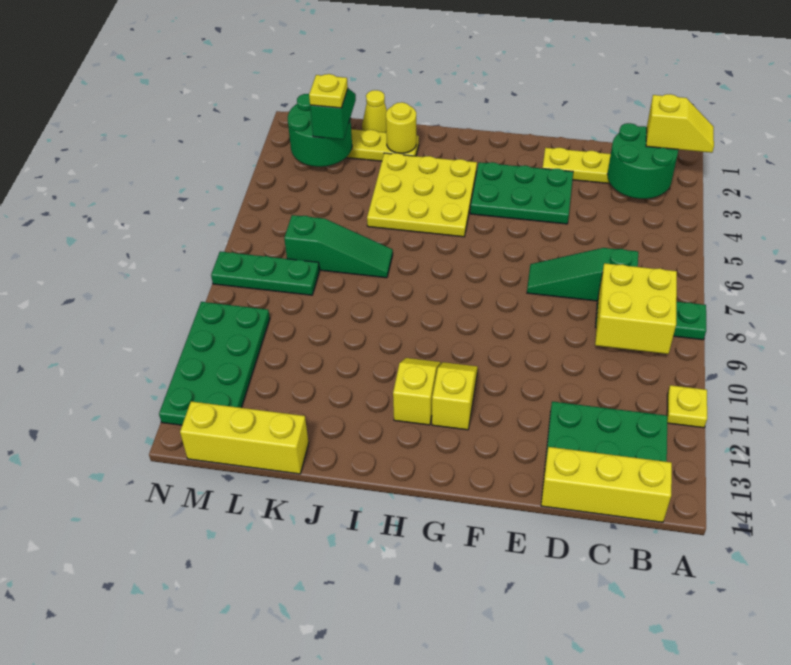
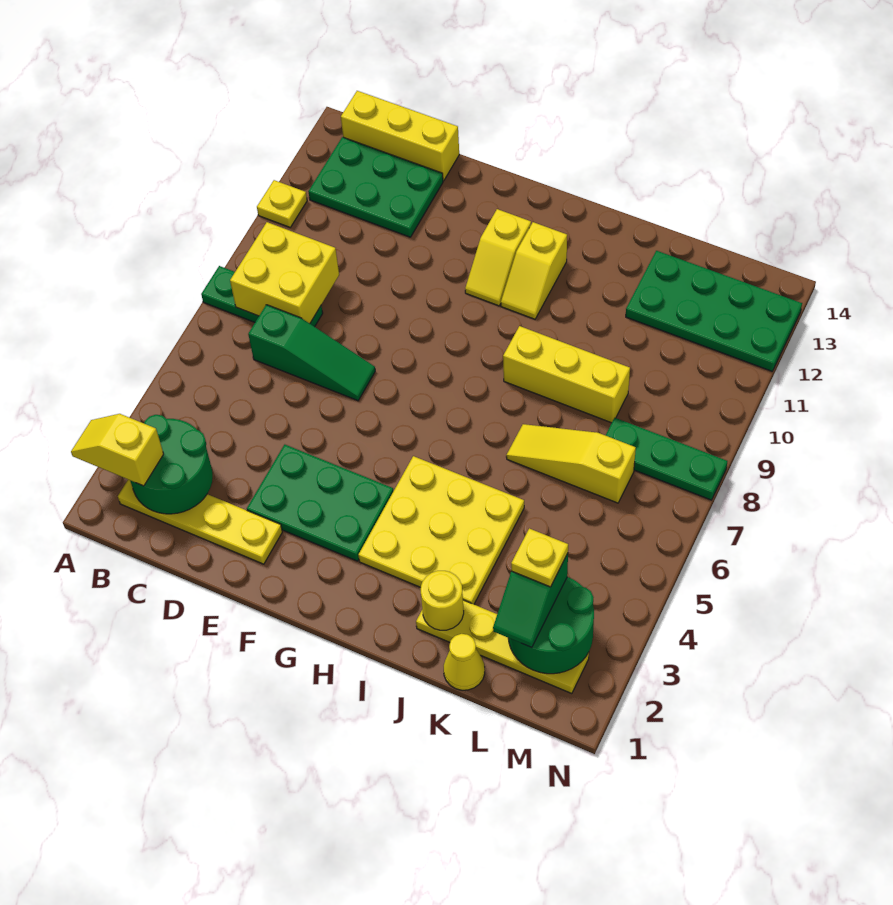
green slope J7:L7 level 1 top L -> yellow slope J7:L7 level 1 top L
yellow brick K14:M14 level 1 -> yellow brick I9:K9 level 1
green plate M10:N13 level 1 -> green plate K12:N13 level 1

